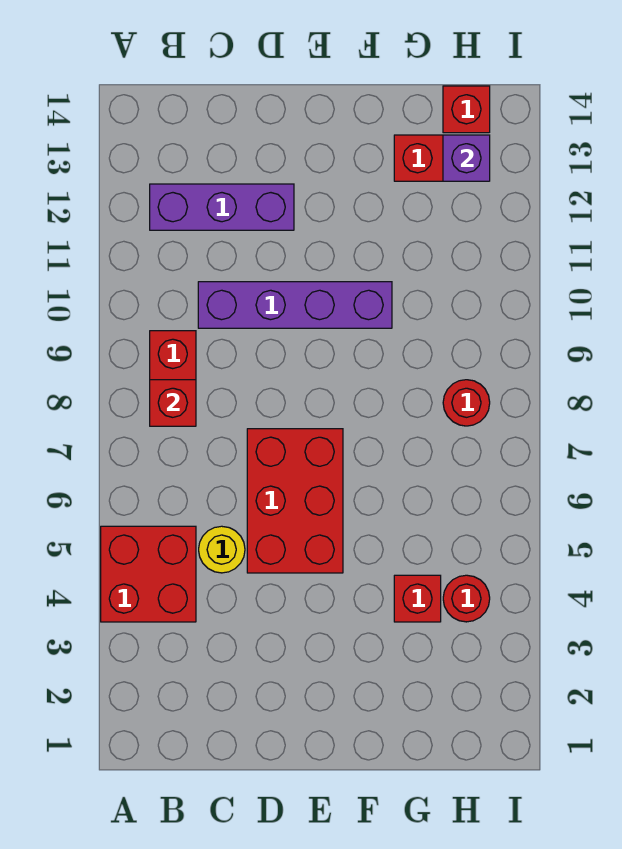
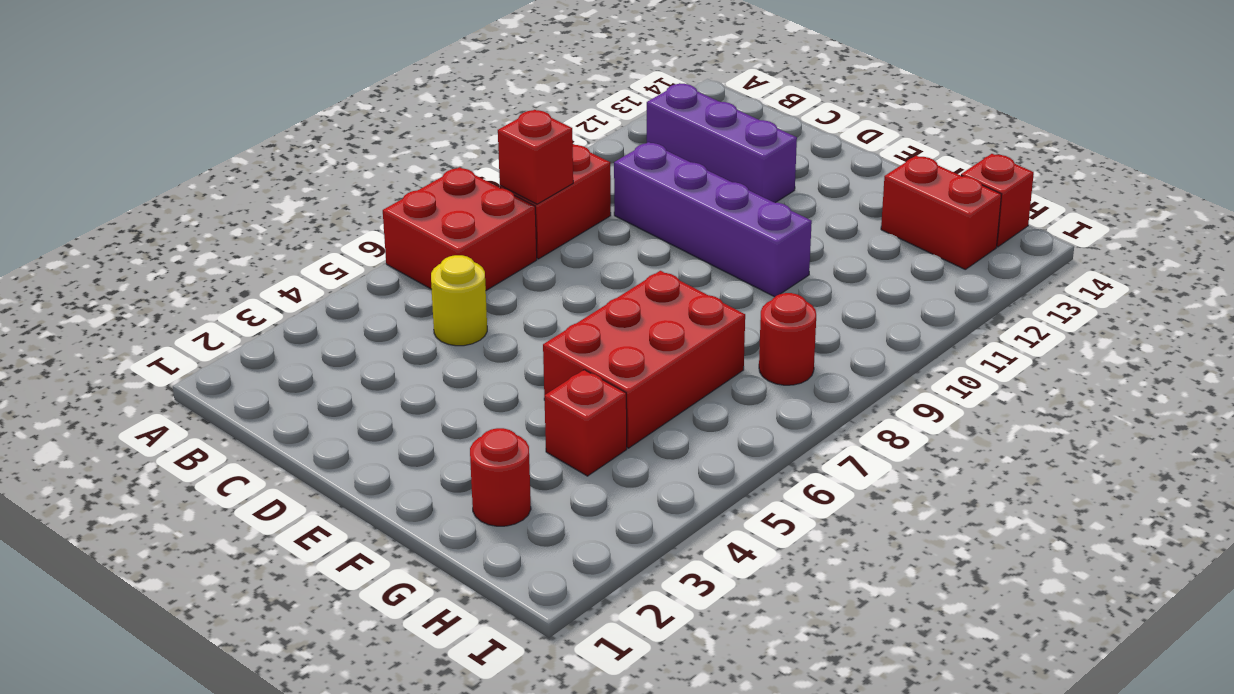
red brick A4:B5 level 1 -> red brick A6:B7 level 1
red brick D5:E7 level 1 -> red brick F5:G7 level 1
red round brick H4 level 1 -> red round brick G2 level 1
purple brick H13 level 2 -> none

